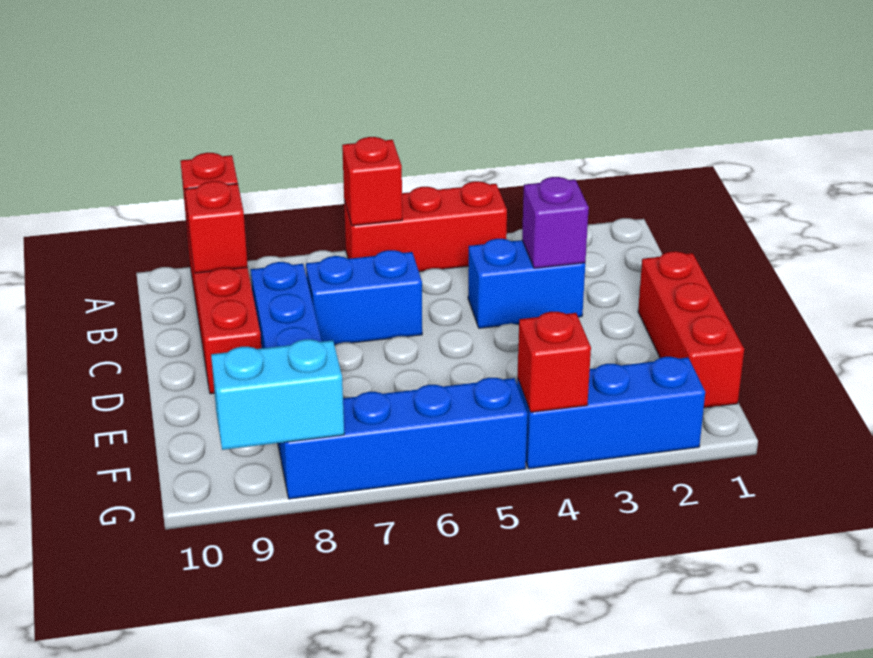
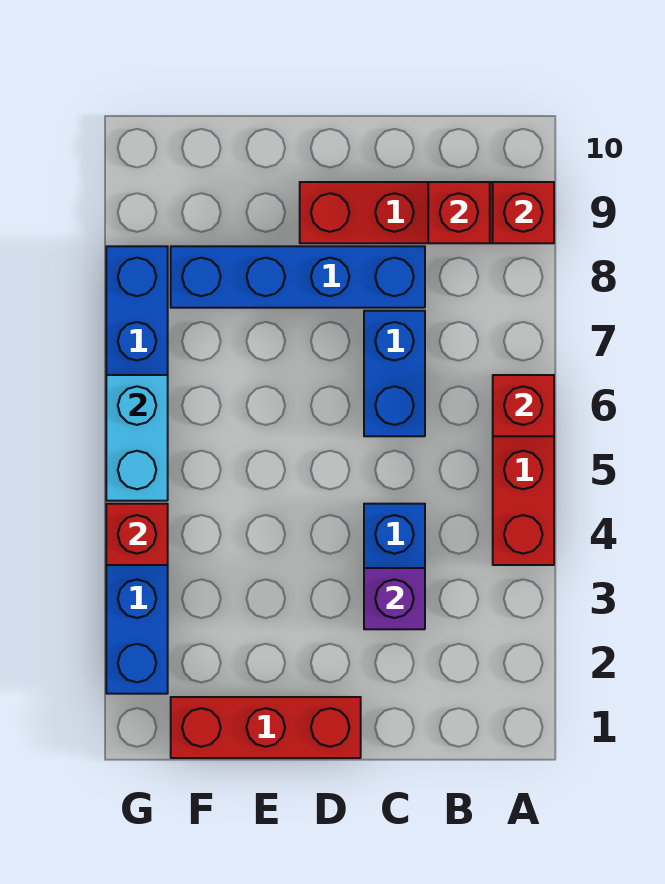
cyan brick G8:G9 level 2 -> cyan brick G5:G6 level 2

